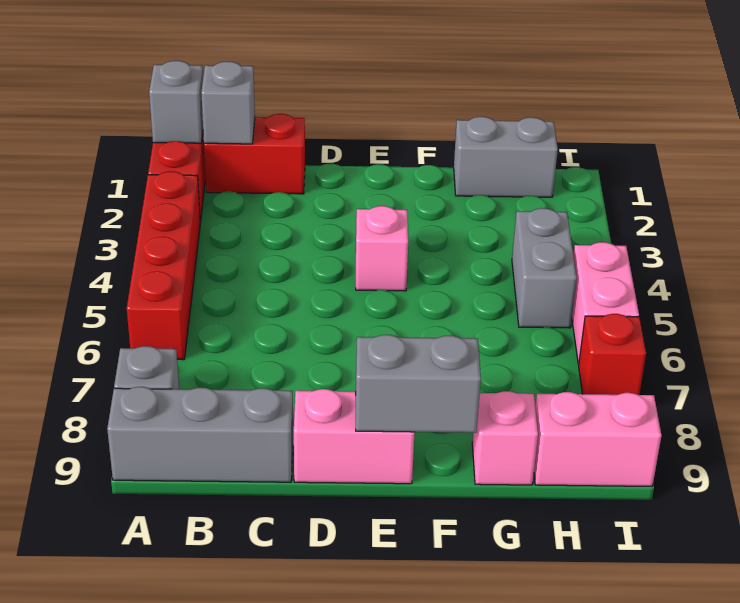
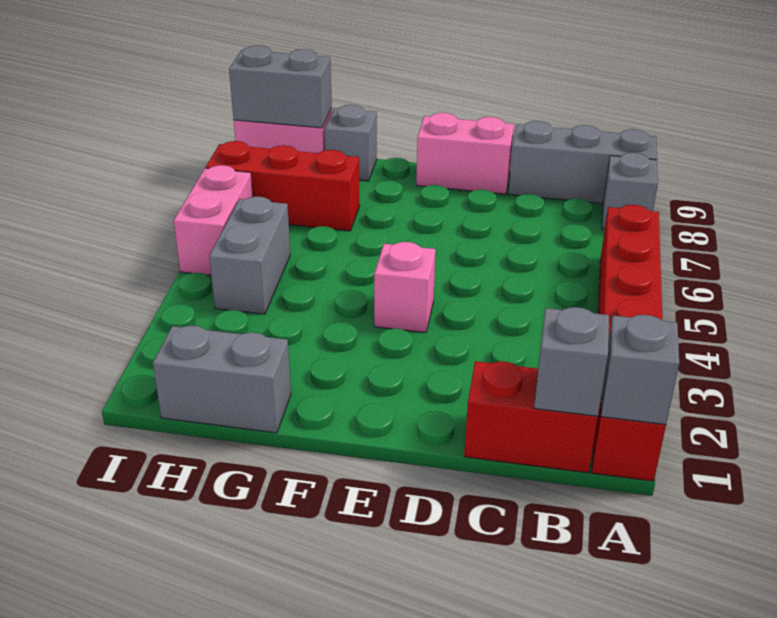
grey brick E9:F9 level 2 -> grey brick H9:I9 level 2
pink brick G9 level 1 -> grey brick G9 level 1
red brick I7 level 1 -> red brick G7:I7 level 1

